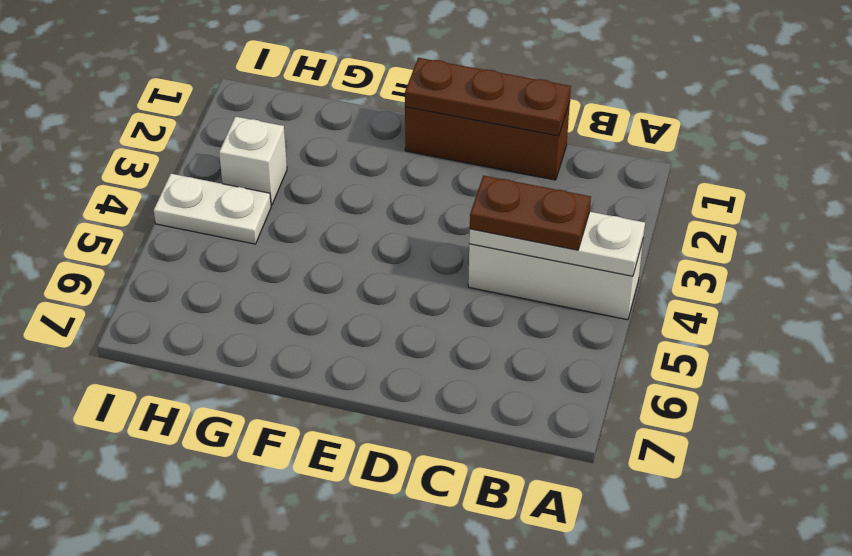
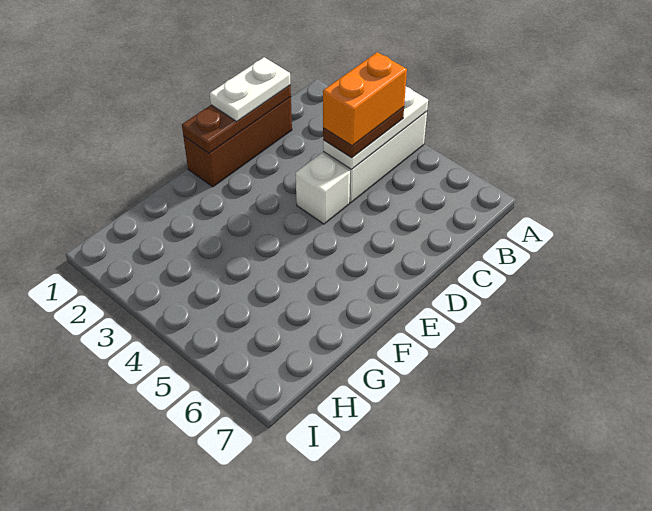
none -> orange brick B4:C4 level 4
white brick H3 level 1 -> white brick D4 level 1
white plate H4:I4 level 1 -> white plate C1:D1 level 3

